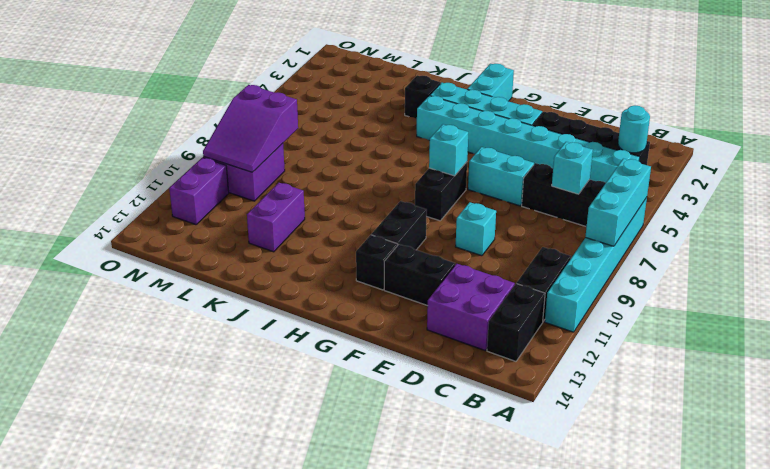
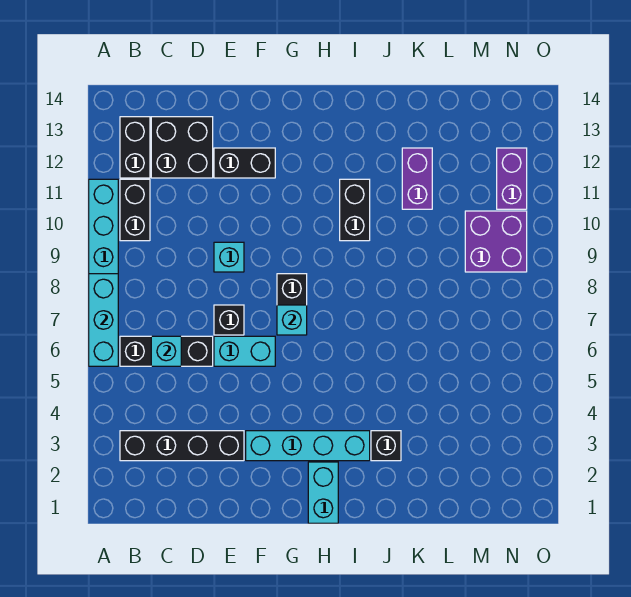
cyan round brick B3 level 2 -> none
cyan brick B4:I4 level 1 -> none
purple brick C12:D13 level 1 -> black brick C12:D13 level 1
black brick G10:G11 level 1 -> black brick I10:I11 level 1
black brick G12 level 1 -> black brick E7 level 1
purple slope M8:N10 level 2 top 8 -> none

